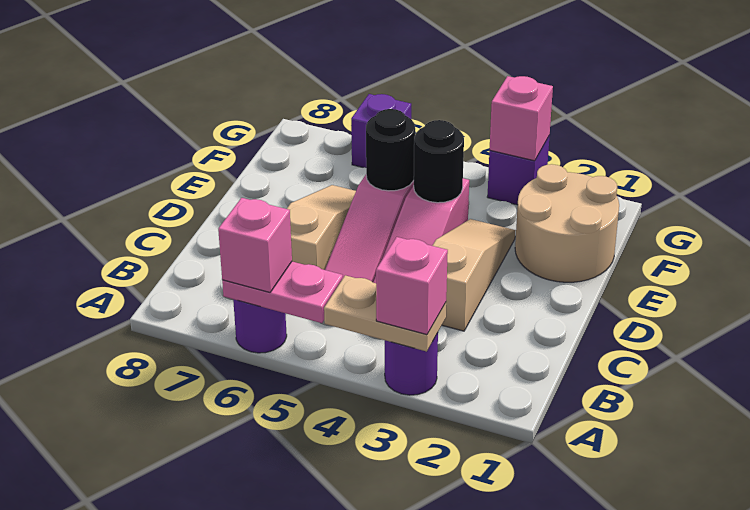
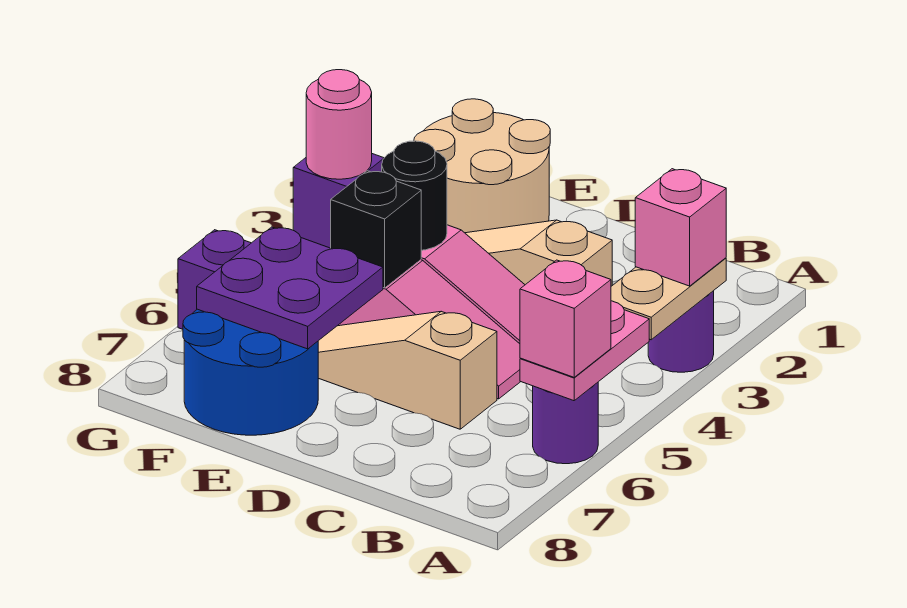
black round brick E5 level 2 -> black brick E5 level 2
none -> purple plate E6:F7 level 2
none -> blue round brick E7:F8 level 1
pink brick G3 level 2 -> pink round brick G3 level 2

